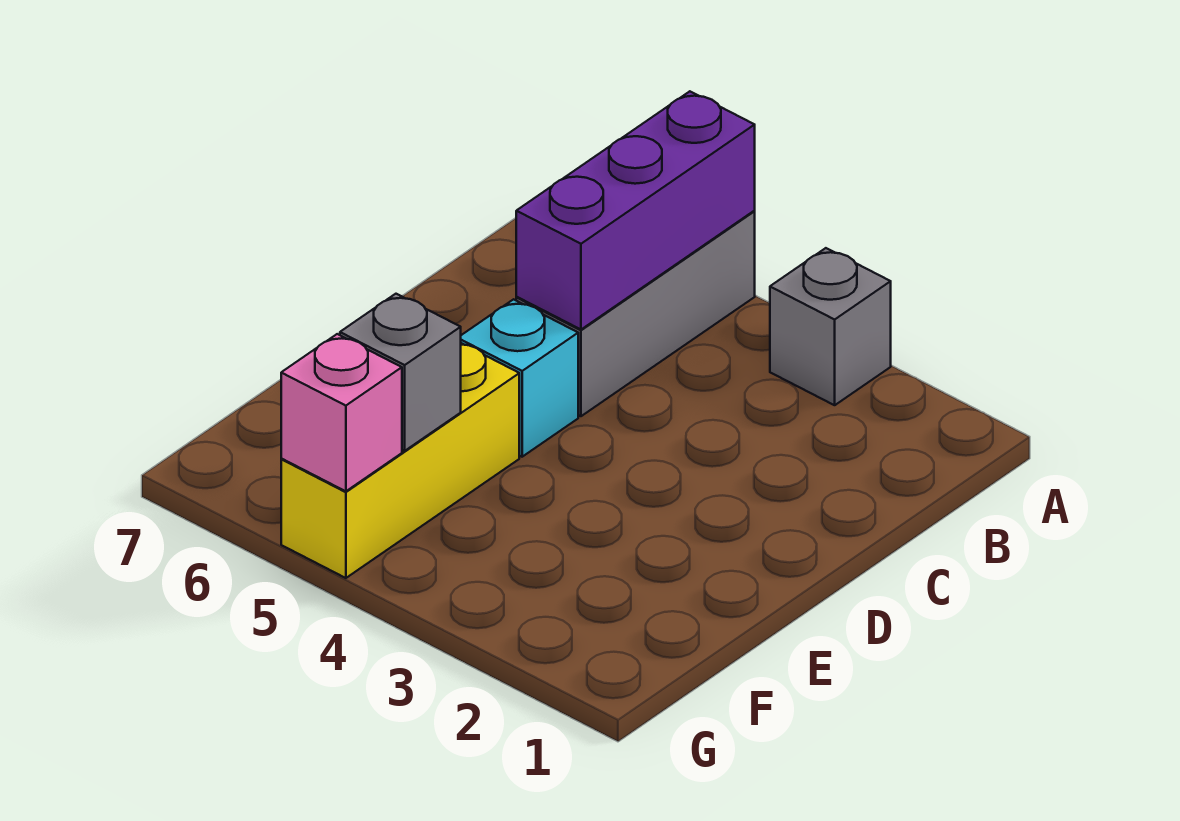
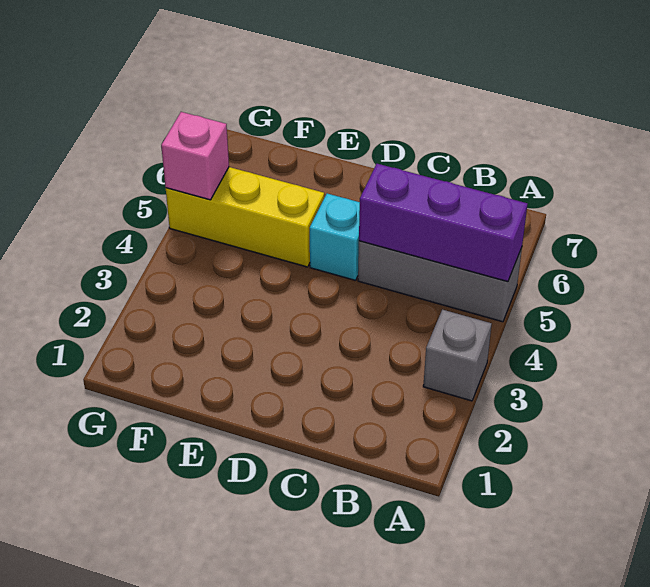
grey brick F5 level 2 -> none

